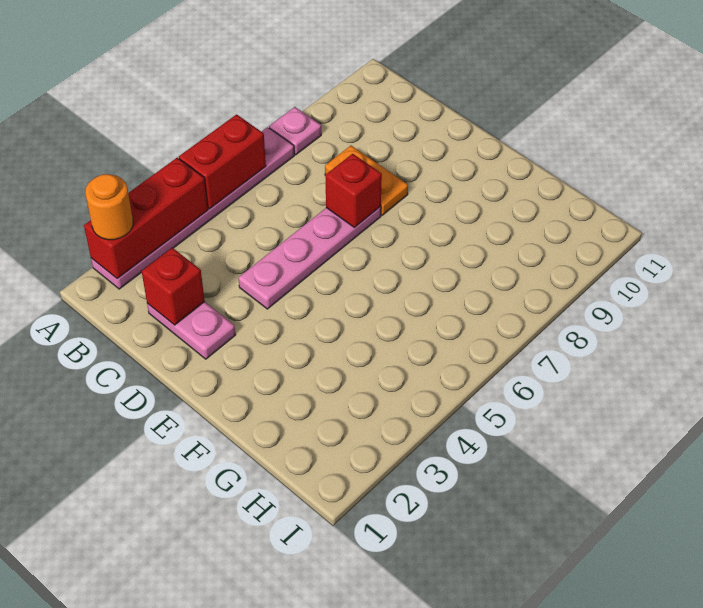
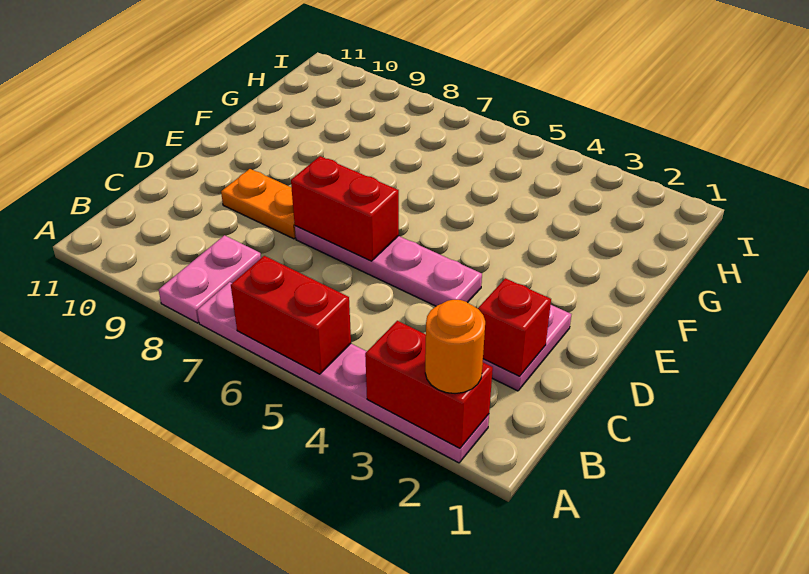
red brick A2:A4 level 2 -> red brick A2:A3 level 2
pink plate A8 level 1 -> pink plate A8:B8 level 1
orange plate C8:D8 level 1 -> orange plate D8:D9 level 1
red brick D7 level 2 -> red brick D6:D7 level 2

